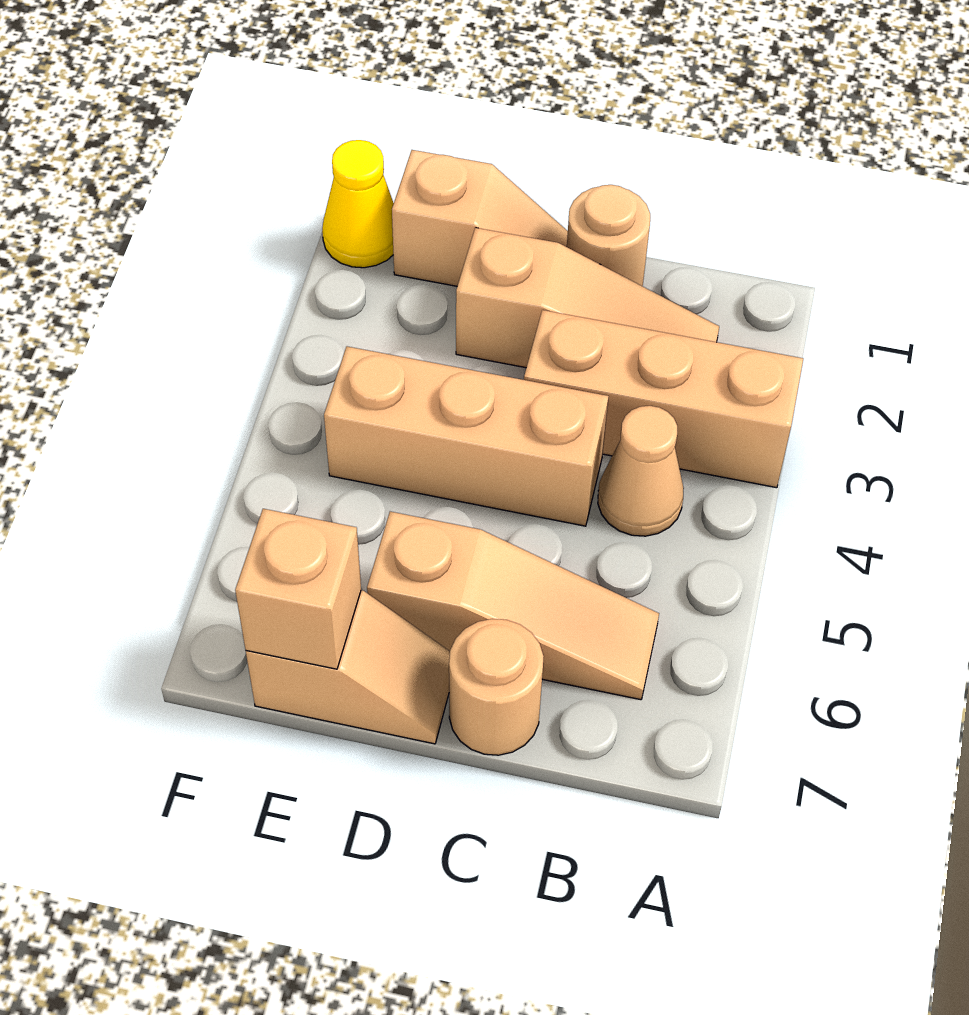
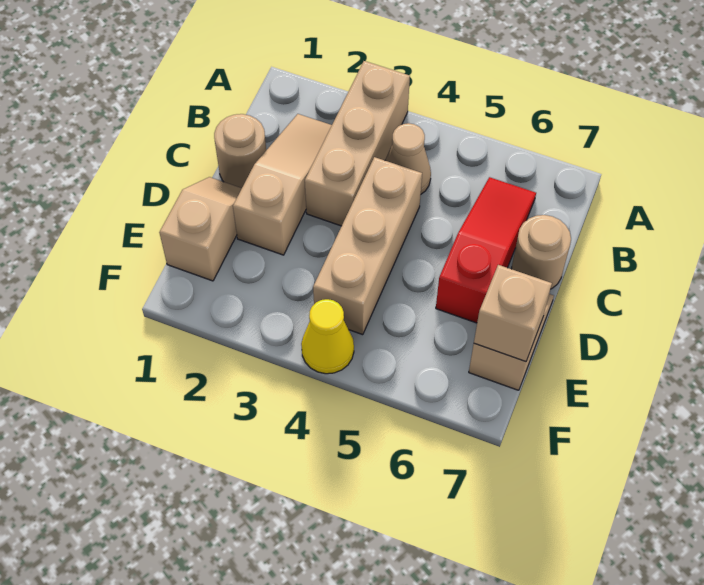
tan slope B6:D6 level 1 top D -> red slope B6:D6 level 1 top D
yellow cone F1 level 1 -> yellow cone F4 level 1

